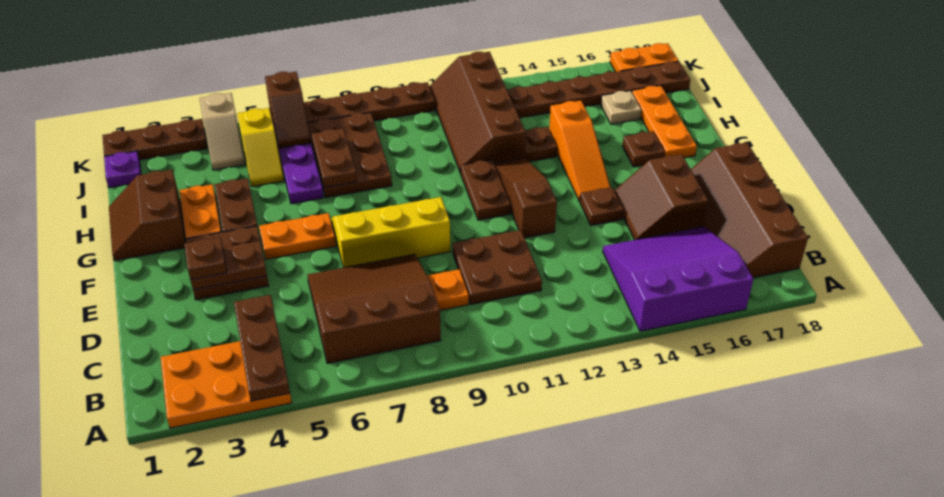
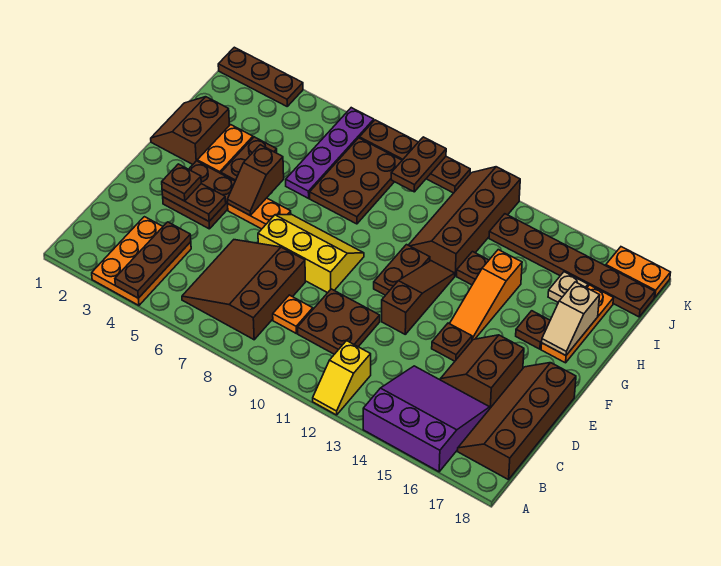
orange plate A2:B4 level 1 -> orange plate A3:C4 level 1
brown slope B6:D8 level 1 top B -> brown slope B6:D8 level 1 top 8
brown plate H7:I7 level 2 -> brown plate J9:K9 level 2
yellow slope I5:J5 level 1 top J -> yellow slope A12:B12 level 1 top B
purple plate J1 level 1 -> none
tan slope J4:K4 level 1 top K -> tan slope G17:H17 level 2 top H
brown slope J6:K6 level 2 top K -> brown slope F5:G5 level 2 top G

